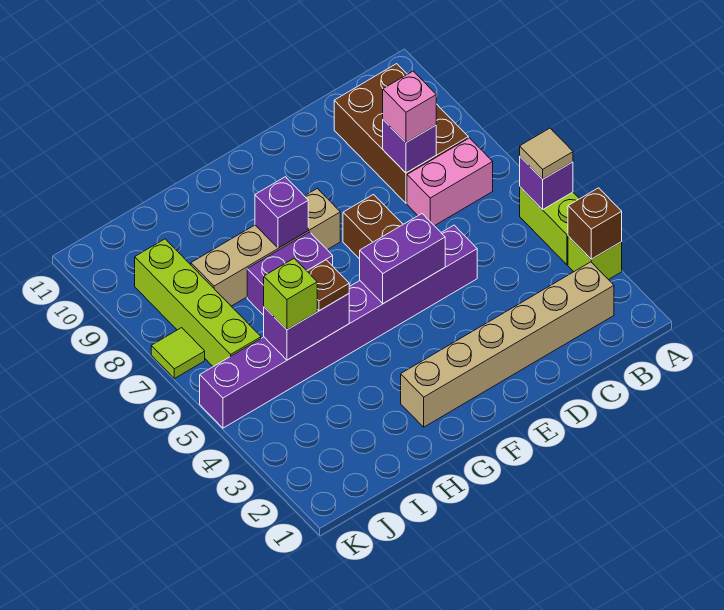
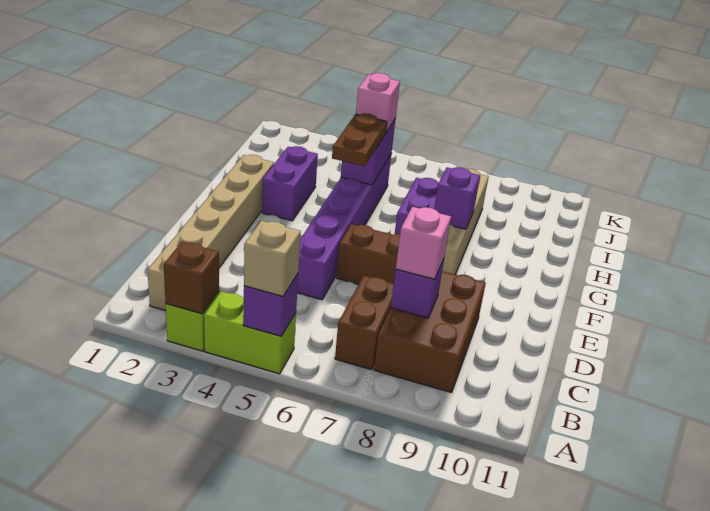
tan tile A5 level 3 -> tan brick A5 level 3
pink brick B7:C7 level 1 -> brown brick B7:C7 level 1
brown brick B8:C10 level 1 -> brown brick B8:D9 level 1
purple brick D5:K5 level 1 -> purple brick D5:I5 level 1
purple brick E5:F5 level 2 -> purple brick G3:H3 level 1
brown plate H5 level 3 -> brown plate G5:H5 level 3
lime brick I5 level 3 -> pink brick I5 level 3
lime brick J6:J9 level 1 -> none
lime tile K7 level 1 -> none

